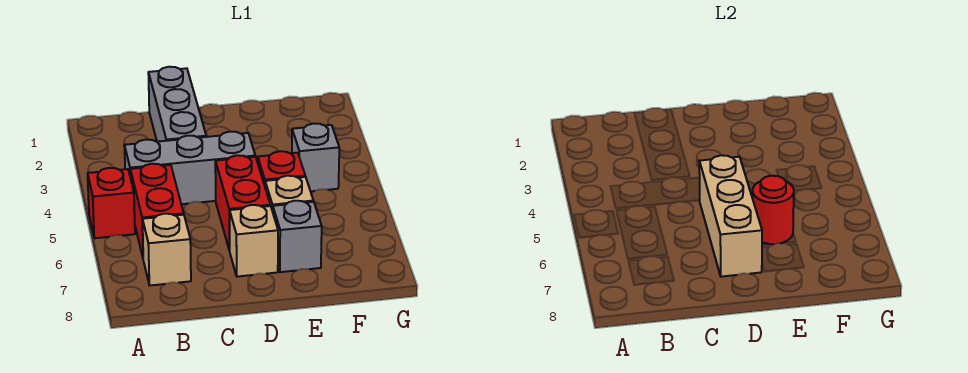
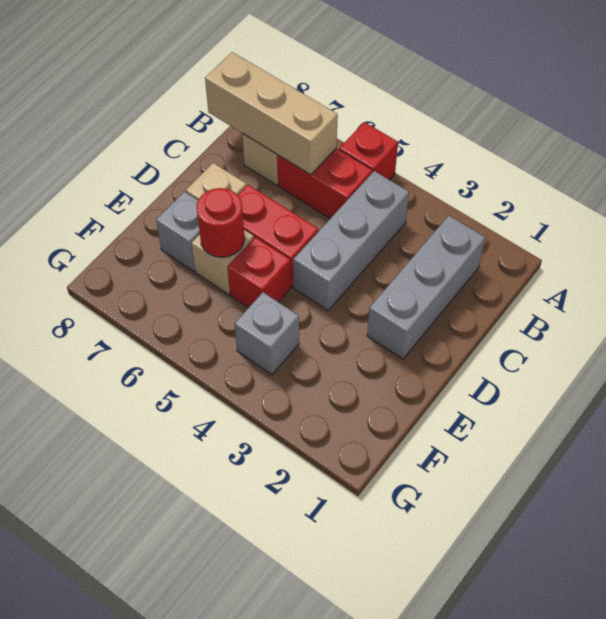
grey brick C1:C3 level 1 -> grey brick B2:D2 level 1
tan brick D5:D7 level 2 -> tan brick B6:B8 level 2

